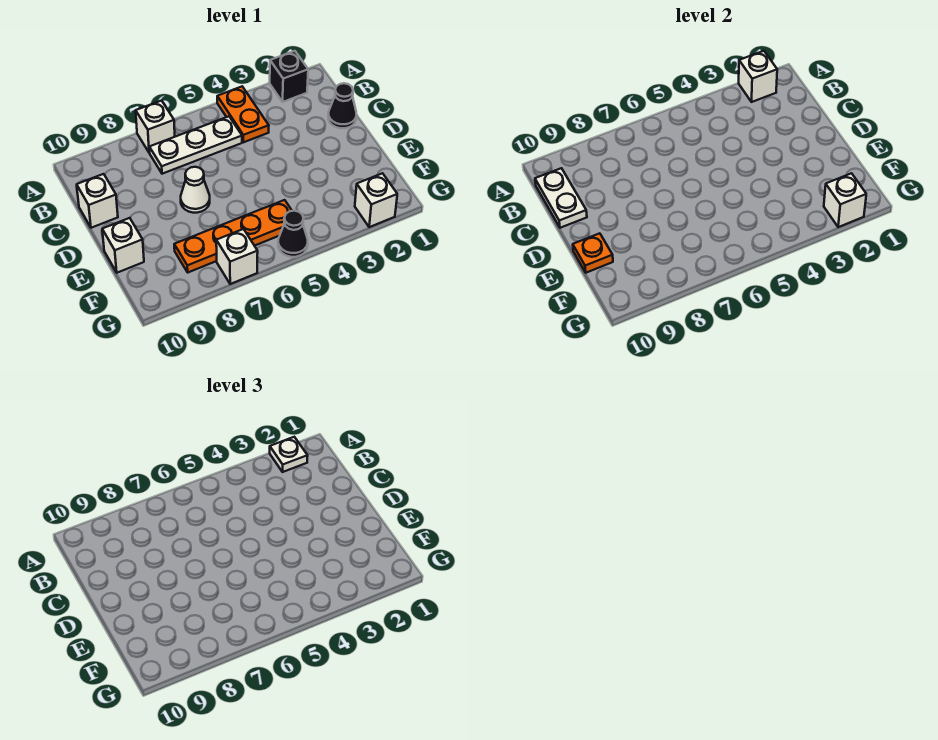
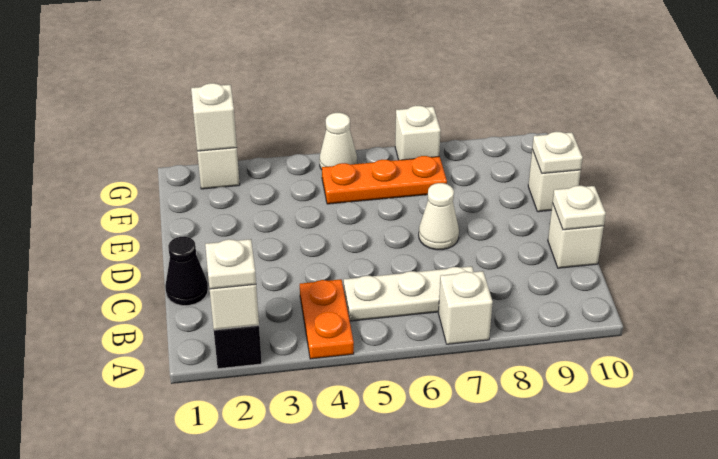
white plate B10:C10 level 2 -> white plate C10 level 2
orange plate E10 level 2 -> white plate E10 level 2
orange plate F5:F8 level 1 -> orange plate F5:F7 level 1
black cone G5 level 1 -> white cone G5 level 1

